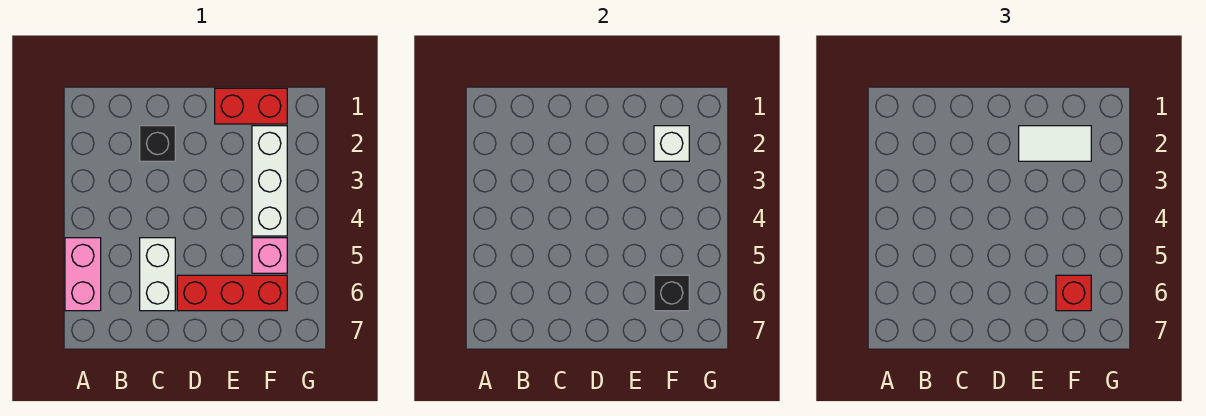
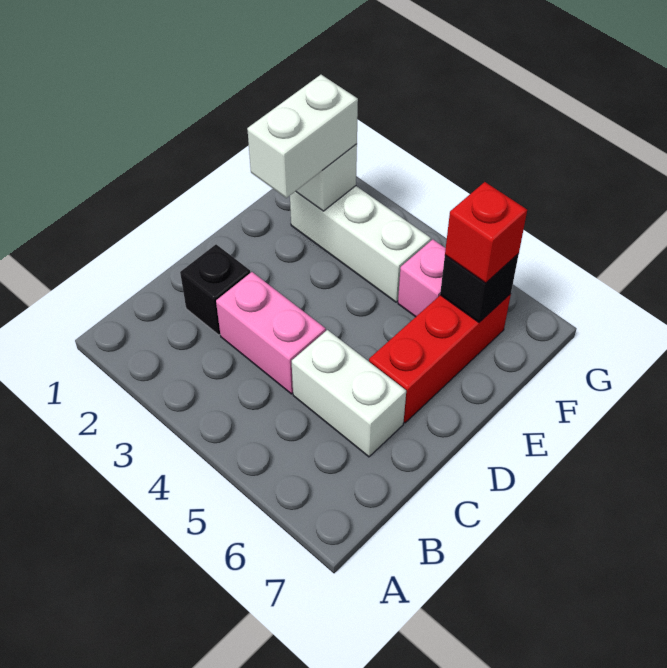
pink brick A5:A6 level 1 -> pink brick C3:C4 level 1
red brick E1:F1 level 1 -> none
white tile E2:F2 level 3 -> white brick E2:F2 level 3

